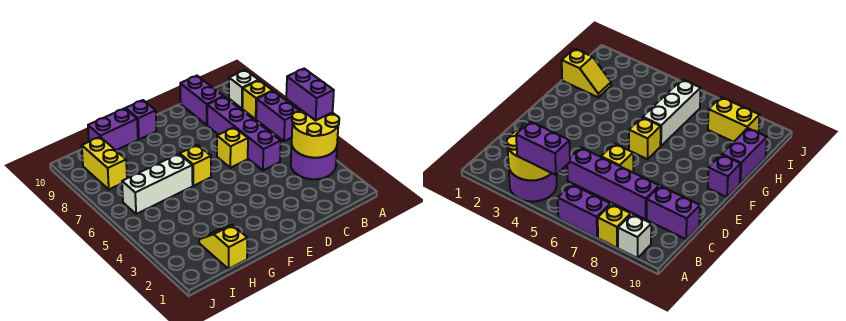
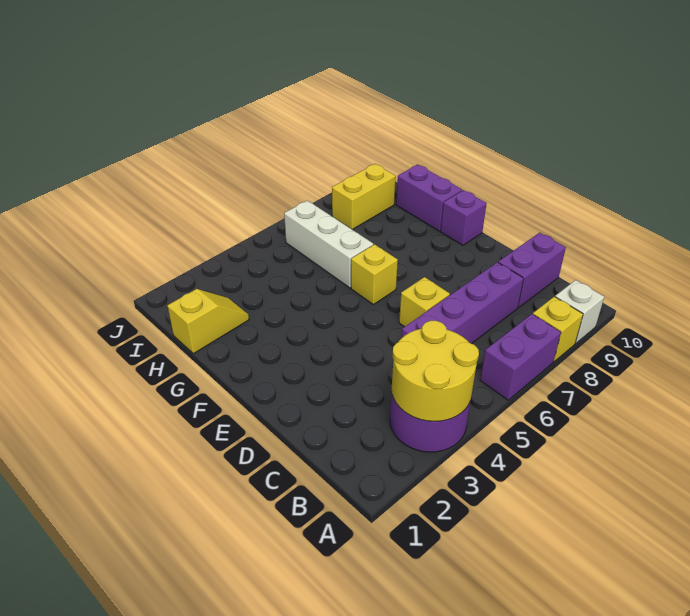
purple brick A4:A5 level 3 -> none

